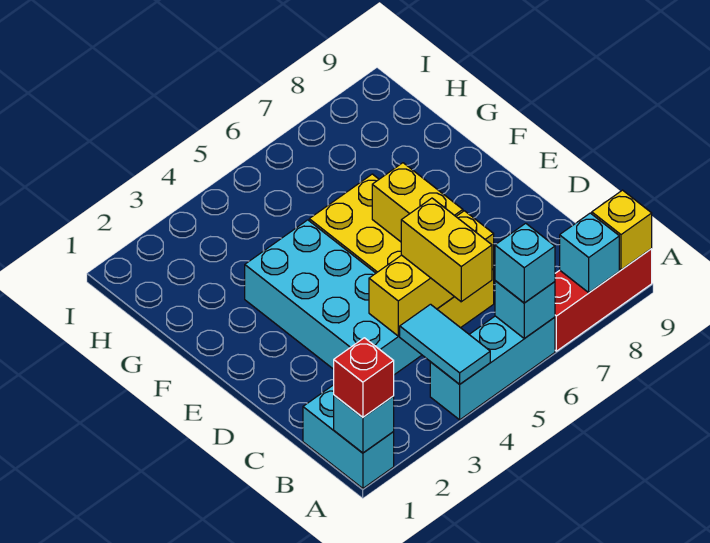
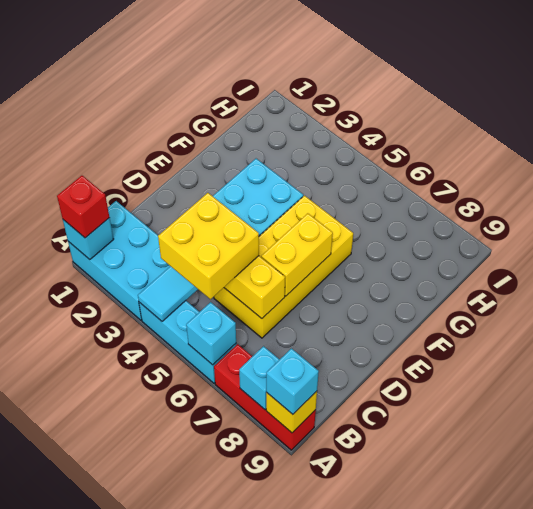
cyan brick A1:B1 level 1 -> cyan brick A1:B3 level 1
cyan brick A6 level 3 -> cyan brick A9 level 3
yellow brick B5:C5 level 3 -> yellow brick B4:C5 level 3

